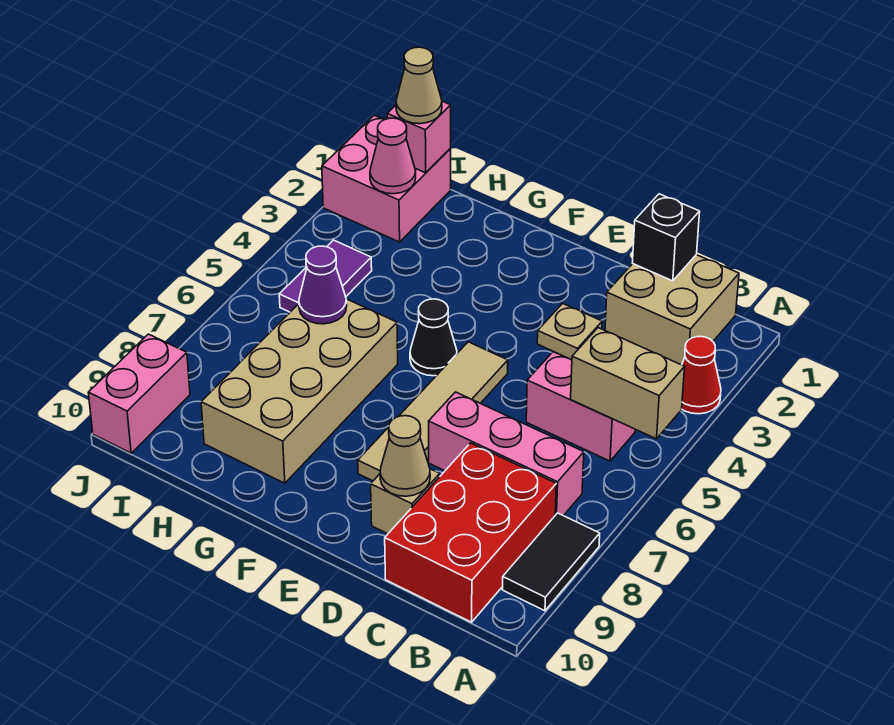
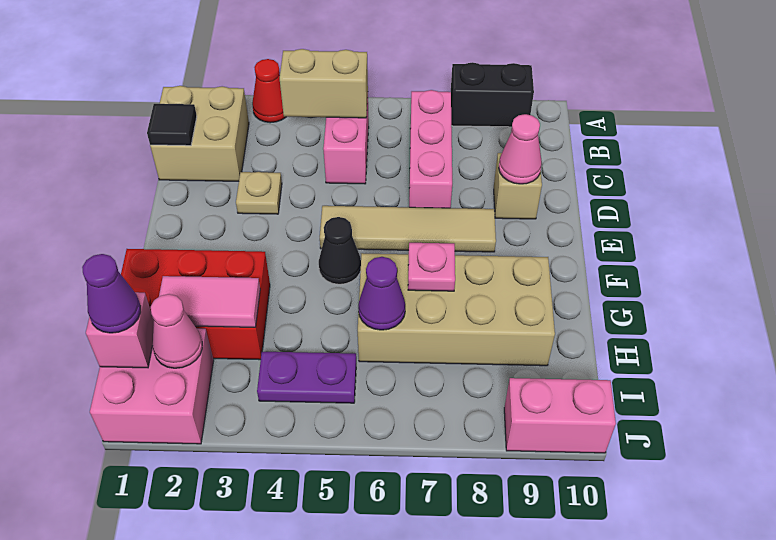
tan brick A5:B5 level 2 -> tan brick B4:B5 level 2
black tile A8:A9 level 1 -> black brick A8:A9 level 1
red brick B8:C10 level 1 -> red brick G1:H3 level 1
black brick C1 level 2 -> black tile C1 level 2
tan cone D9 level 2 -> pink cone D9 level 2
none -> pink plate G7 level 2
none -> pink tile H2:H3 level 2
tan cone I1 level 3 -> purple cone I1 level 3
purple tile I4:I5 level 1 -> purple plate I4:I5 level 1

